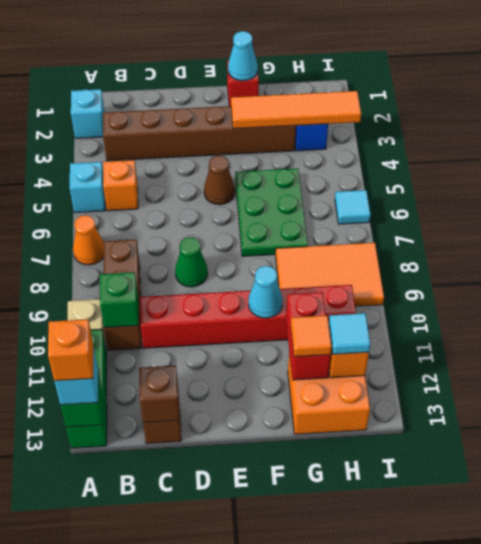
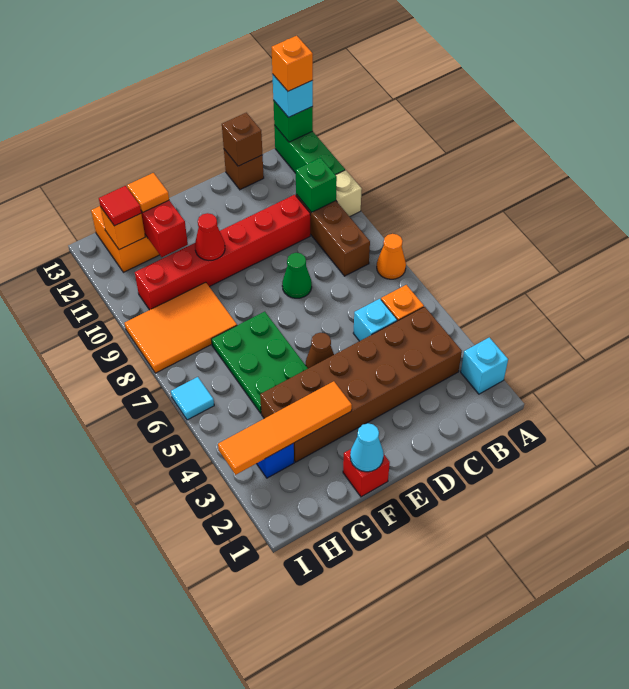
cyan brick A5 level 1 -> cyan brick C5 level 1
brown brick B3:G3 level 1 -> brown brick B3:G4 level 1
cyan cone F10 level 2 -> red cone F10 level 2
cyan tile H12 level 3 -> red tile H12 level 3

